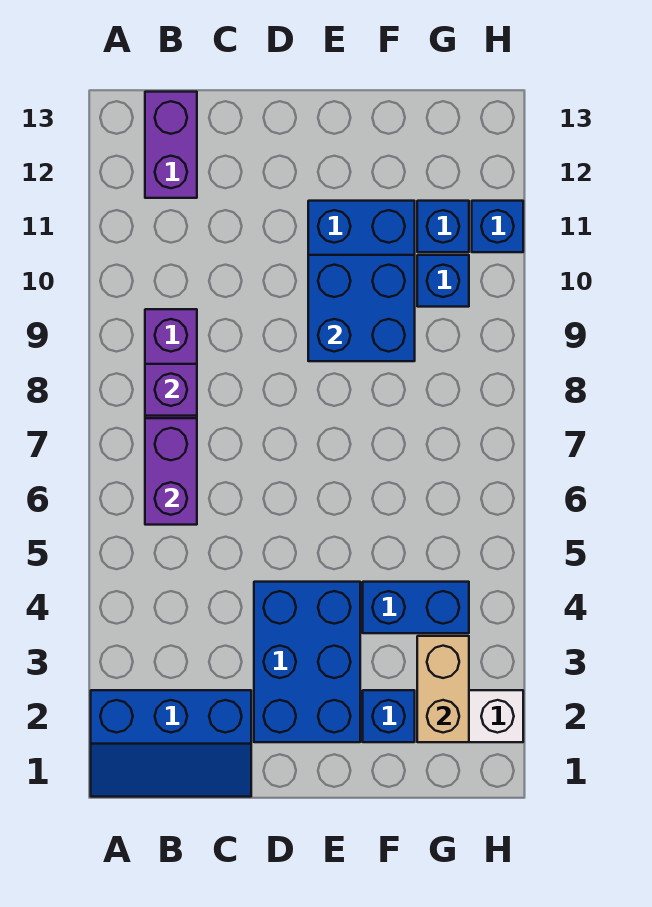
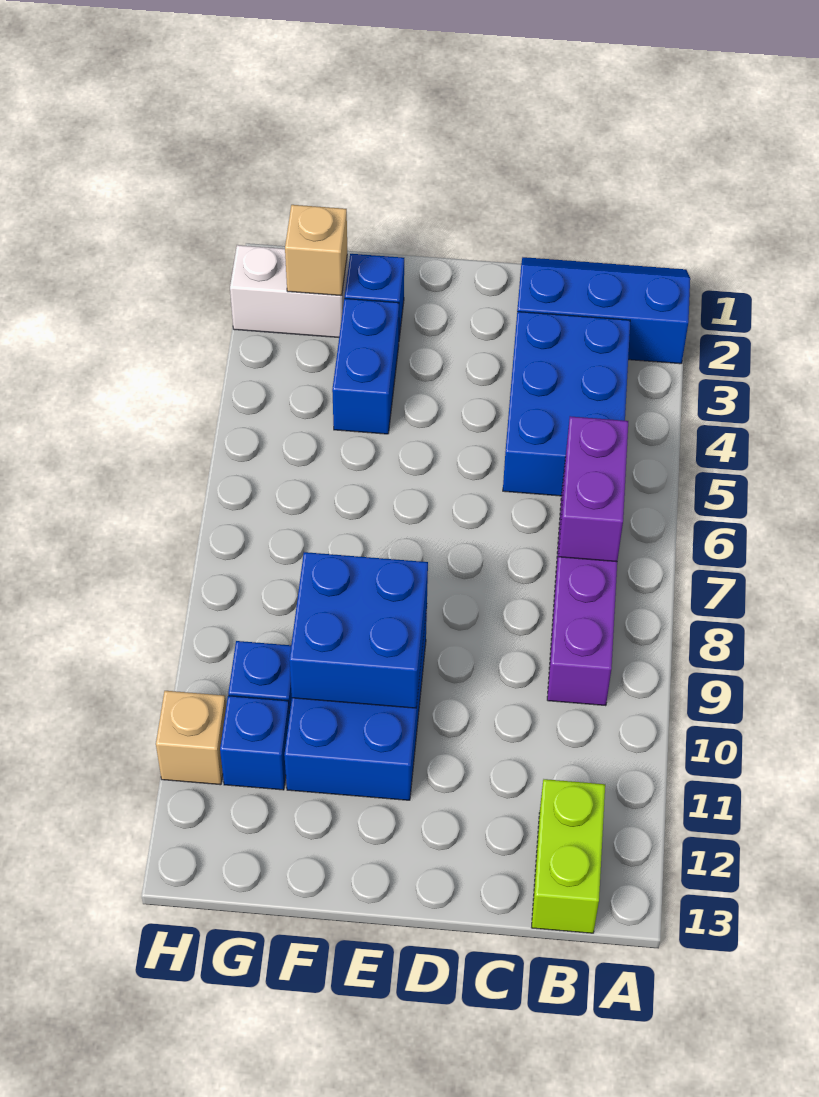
purple brick B8 level 2 -> none
purple brick B12:B13 level 1 -> lime brick B12:B13 level 1
blue brick D2:E4 level 1 -> blue brick B3:C5 level 1
blue brick F4:G4 level 1 -> blue brick F3:F4 level 1
tan brick G2:G3 level 2 -> tan brick G2 level 2
blue brick H11 level 1 -> tan brick H11 level 1

